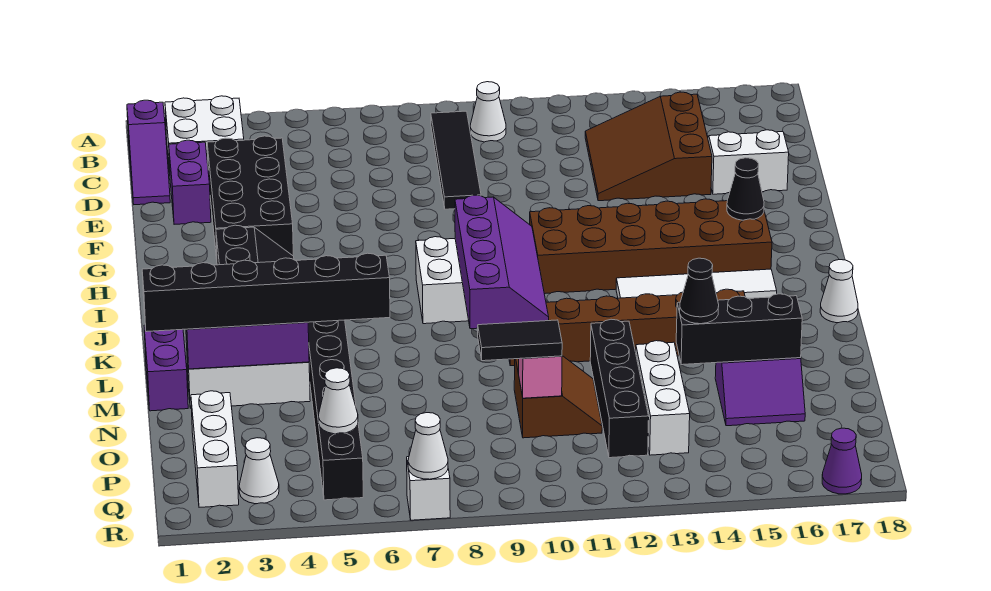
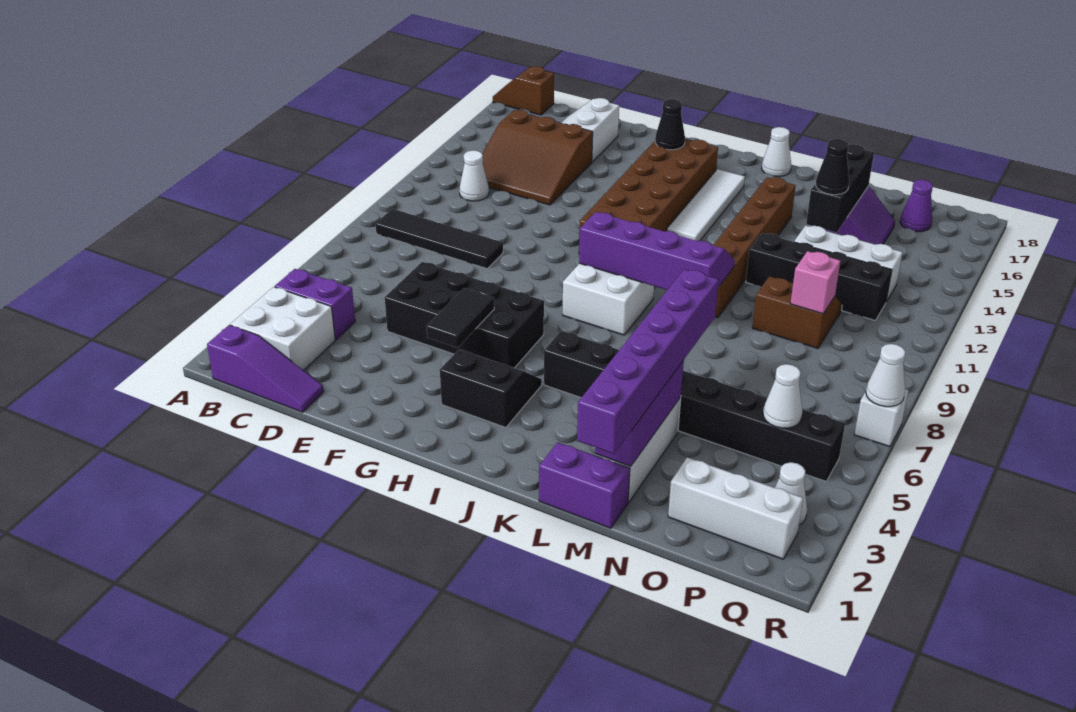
none -> brown slope A18:B18 level 1 top B
white cone B10 level 1 -> white cone C12 level 1
purple brick D2:E2 level 1 -> purple brick B4:C4 level 1
black brick D3:G4 level 1 -> black brick E5:H6 level 1
black brick M1:M6 level 3 -> purple brick M1:M6 level 3
black tile O9:O10 level 3 -> black tile G4:G5 level 2
purple cone R17 level 1 -> purple cone P17 level 1

